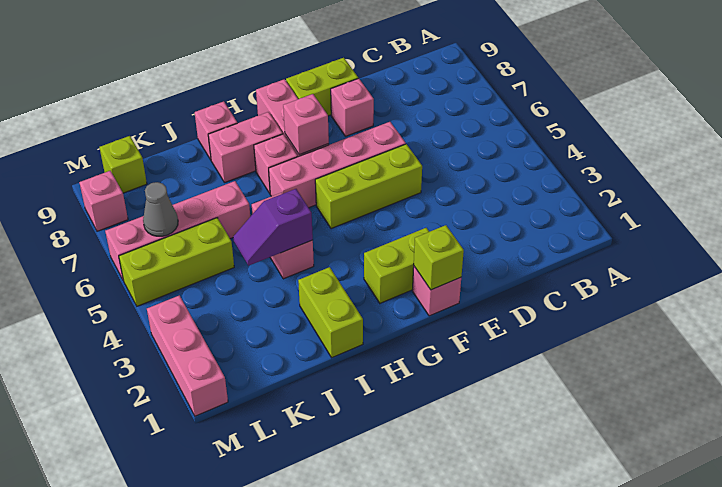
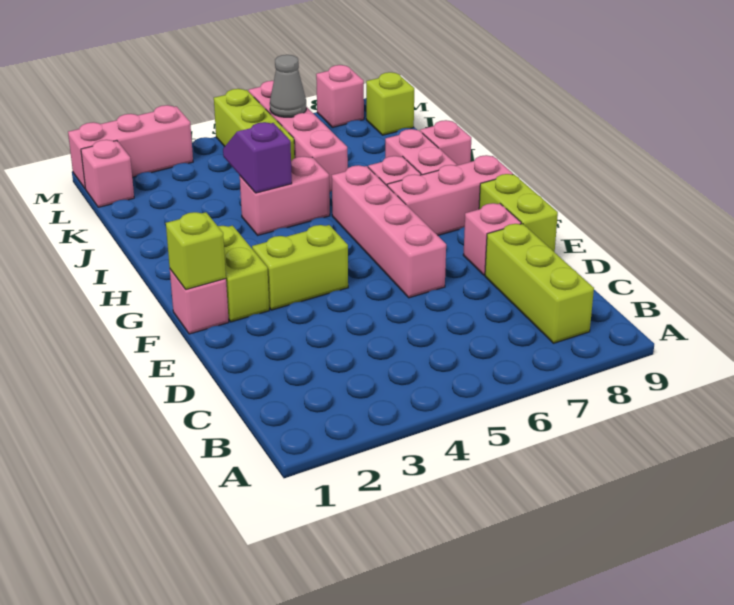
lime brick E5:G5 level 1 -> lime brick B8:D8 level 1
pink brick G7 level 2 -> pink brick L1 level 1
lime brick I1:I2 level 1 -> lime brick F3:F4 level 1

